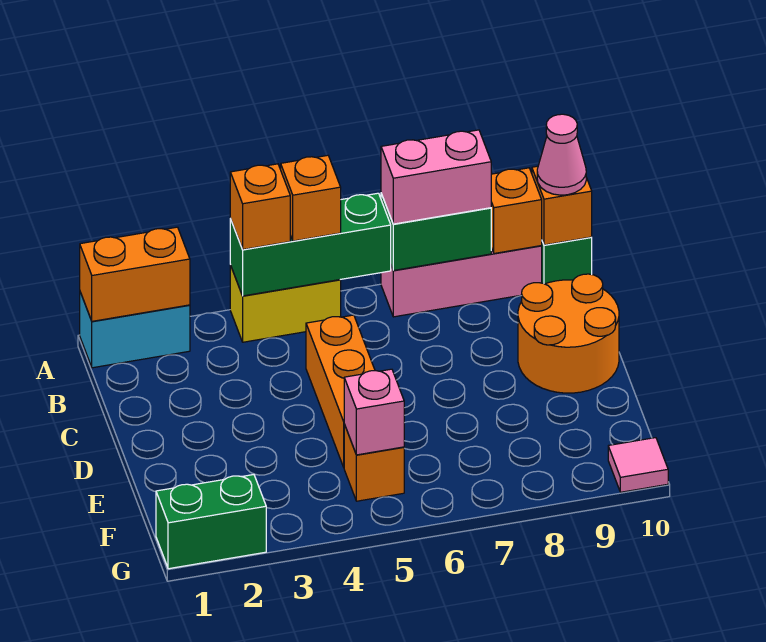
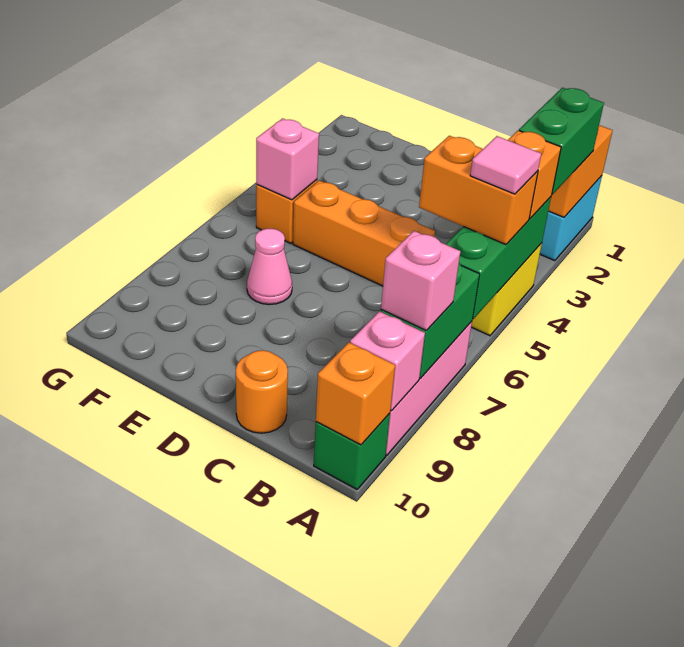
orange brick A5 level 3 -> orange brick A5:B5 level 3
pink brick A7:A8 level 3 -> pink brick A8 level 3
orange brick A9 level 2 -> pink brick A9 level 2
pink cone A10 level 3 -> pink cone E7 level 1
orange round brick C9:D10 level 1 -> orange round brick C10 level 1
green brick G1:G2 level 1 -> green brick A2:A3 level 3
pink tile G10 level 1 -> pink tile A5 level 4

